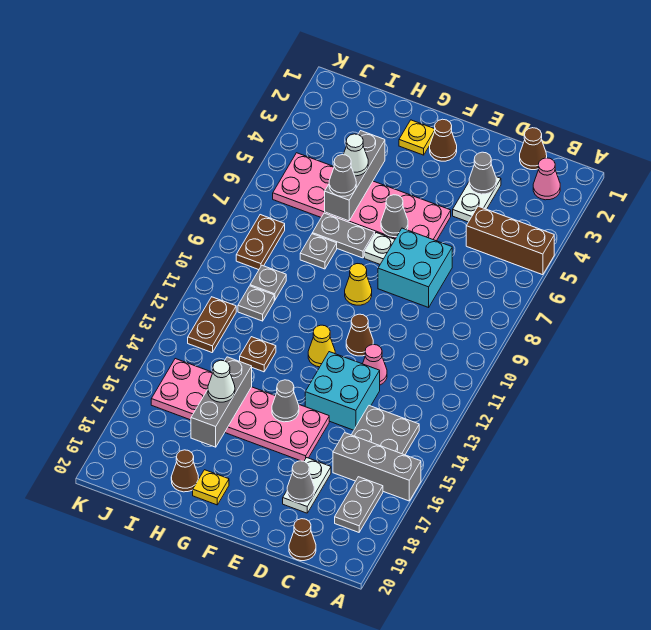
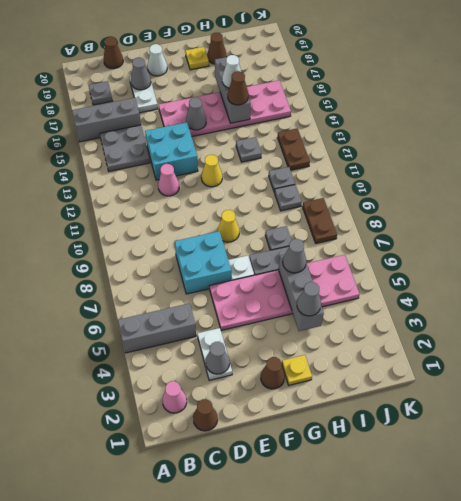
brown brick A5:C5 level 1 -> grey brick A5:C5 level 1
grey plate B17:B18 level 1 -> grey plate B18 level 1
brown cone E11 level 1 -> brown cone H15 level 3
grey cone F6 level 2 -> grey cone H4 level 3
white cone H5 level 3 -> white cone E19 level 1
brown plate H13 level 1 -> grey plate H13 level 1

